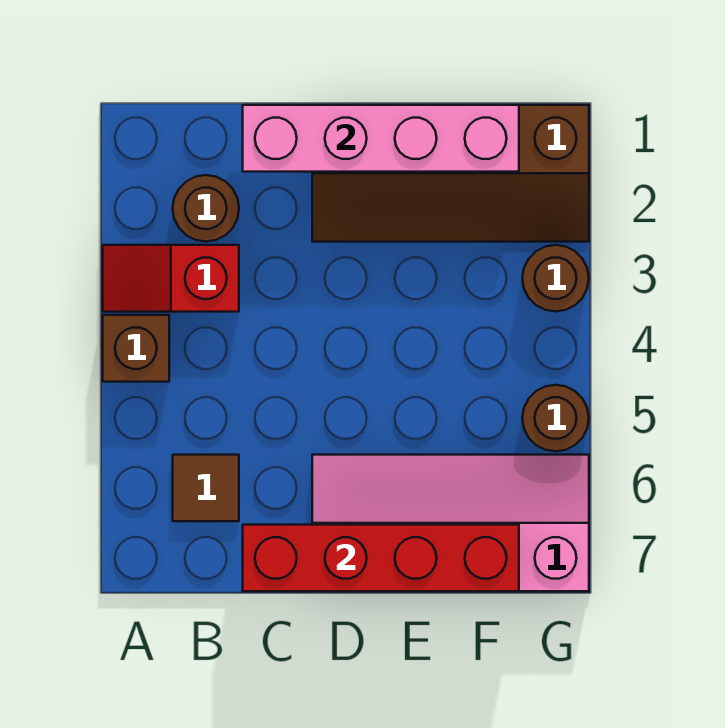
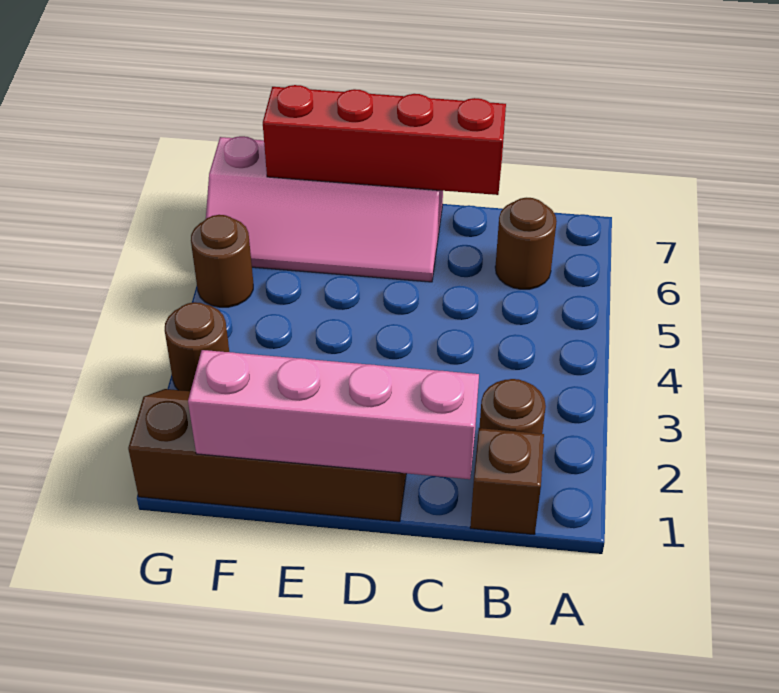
red slope A3:B3 level 1 top B -> none
brown brick A4 level 1 -> brown brick B1 level 1
brown tile B6 level 1 -> brown round brick B6 level 1

